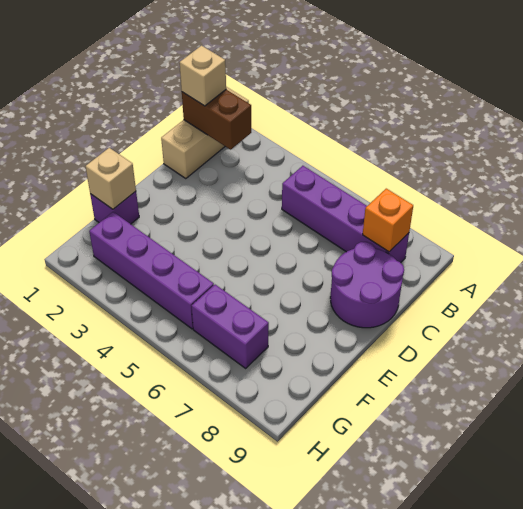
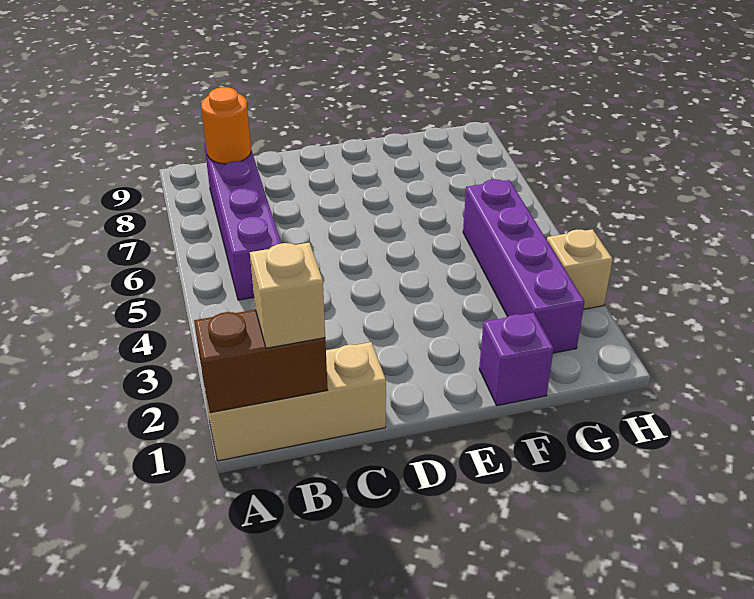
brown brick B1:B2 level 2 -> brown brick A1:B1 level 2
orange brick B8 level 2 -> orange round brick B8 level 2
purple round brick C8:D9 level 1 -> none
tan brick F1 level 2 -> tan brick H3 level 1
purple brick G6:G7 level 1 -> none

